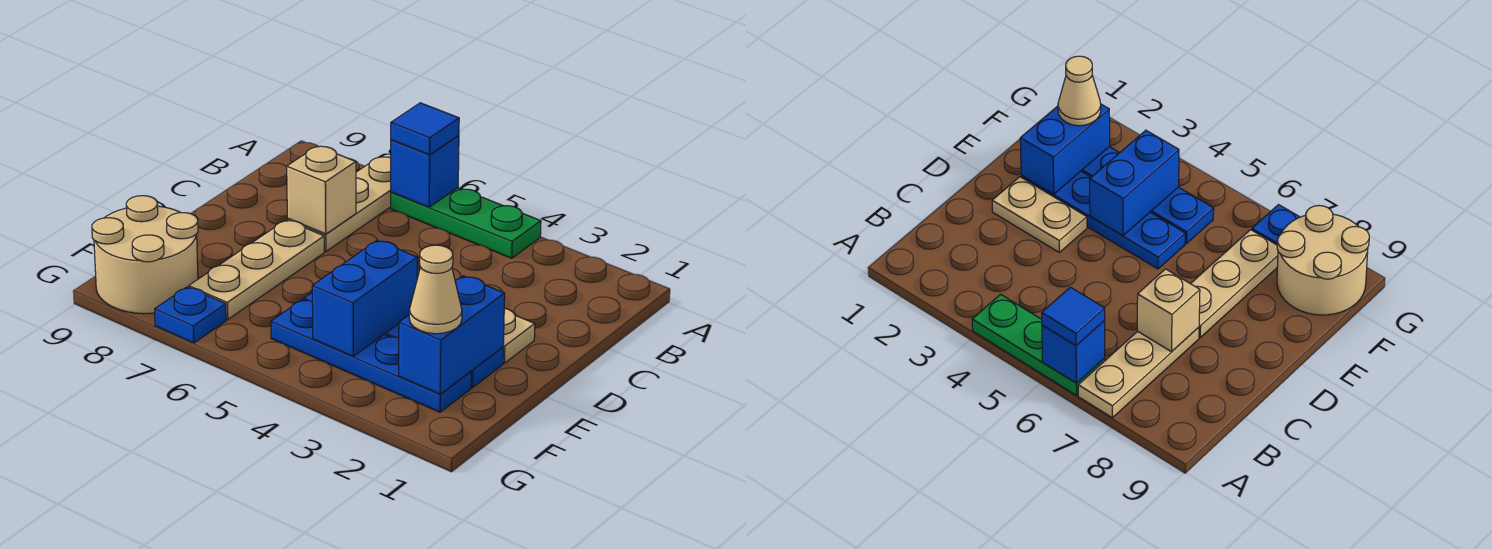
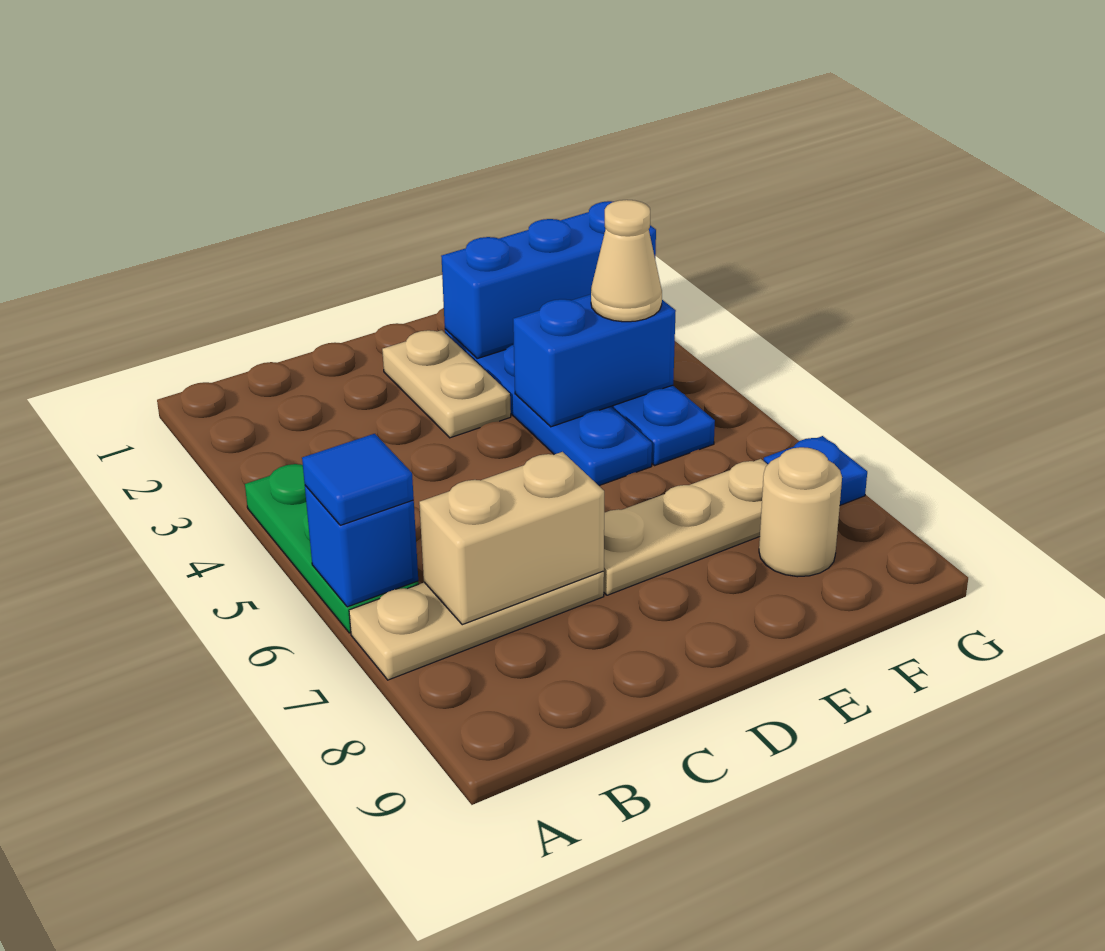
tan brick C7 level 2 -> tan brick B7:C7 level 2
blue brick E2:F2 level 2 -> blue brick E2:G2 level 2
tan cone F2 level 3 -> tan cone F4 level 3
tan round brick F8:G9 level 1 -> tan round brick F8 level 1

